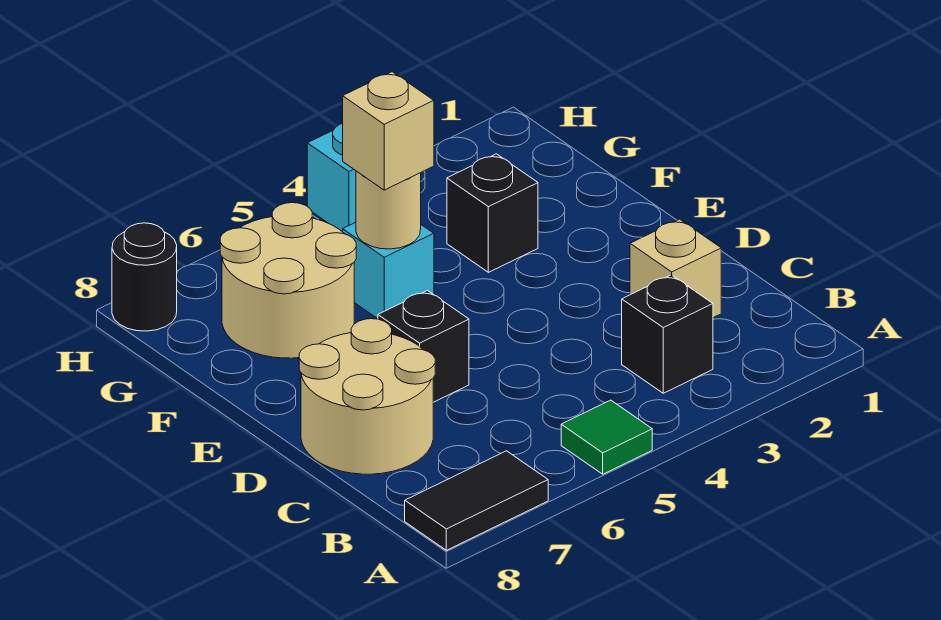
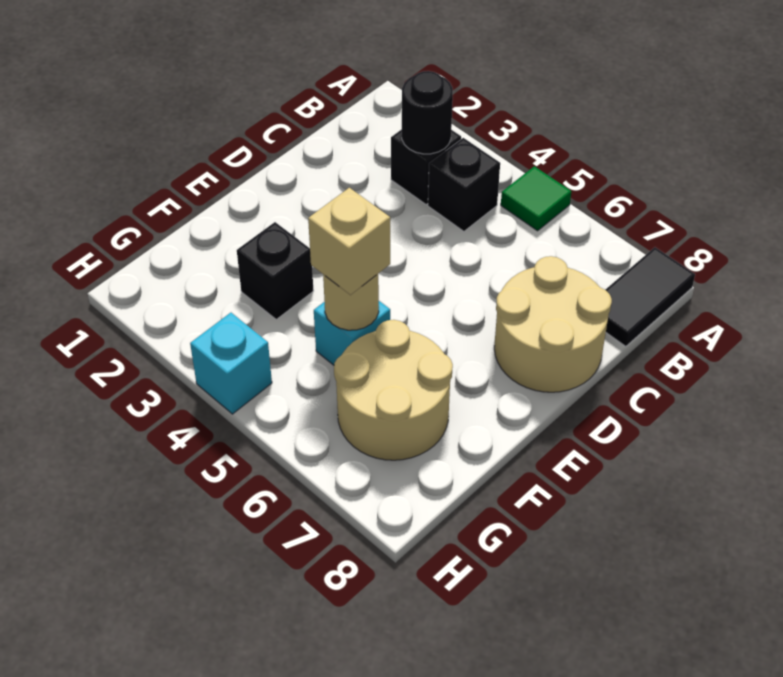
black tile A7:A8 level 1 -> black tile A8:B8 level 1
tan brick C2 level 1 -> none
black brick D6 level 1 -> black brick B4 level 1
black round brick H8 level 1 -> black round brick B3 level 2

